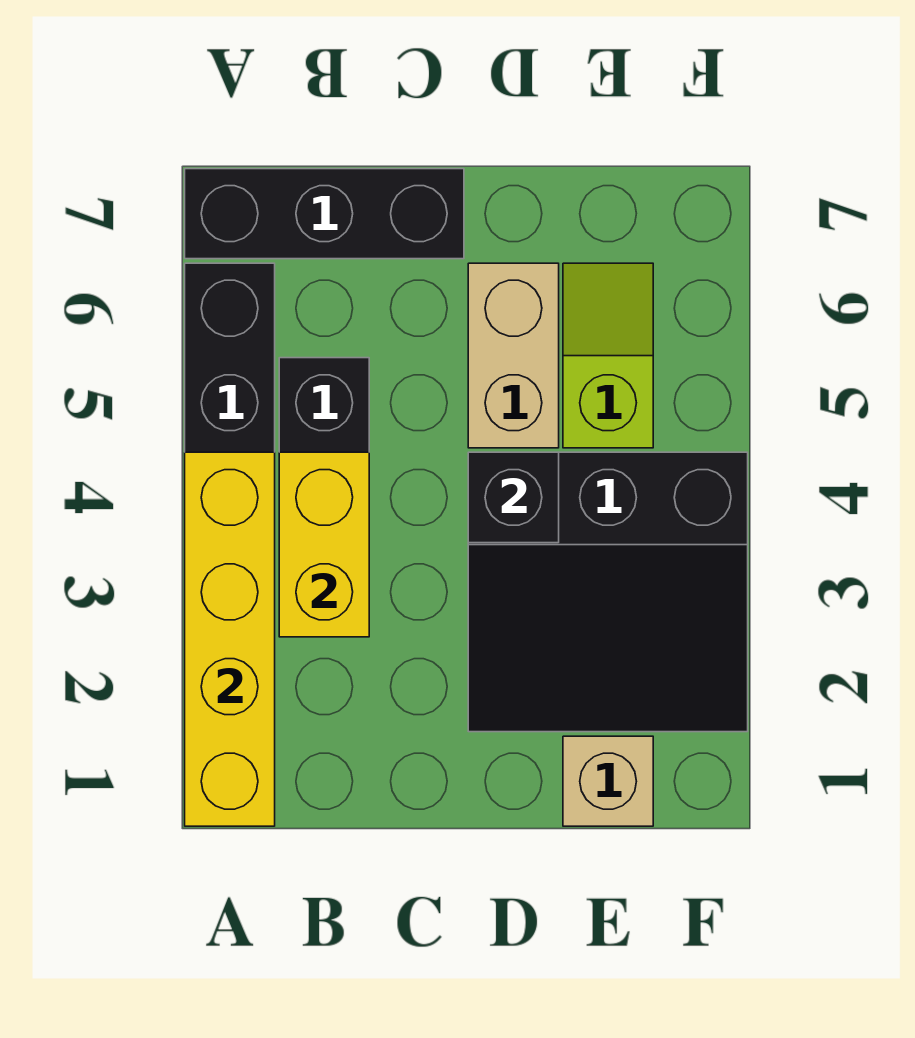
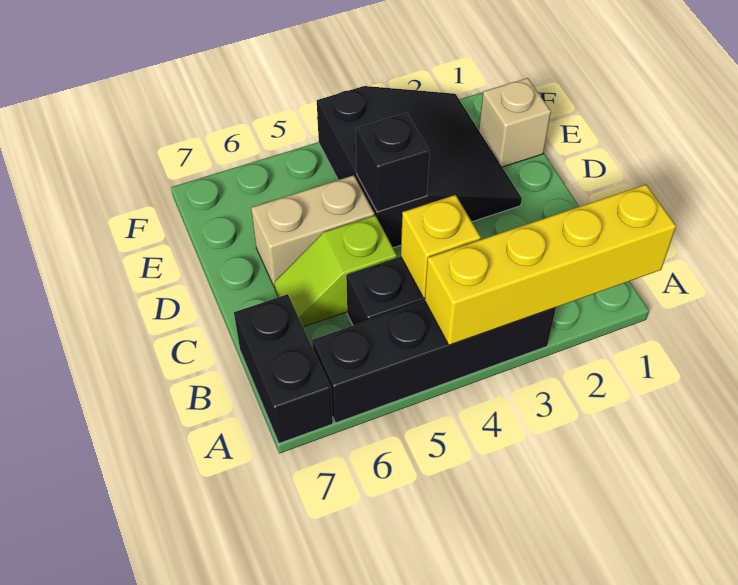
black brick A7:C7 level 1 -> black brick A7:B7 level 1
yellow brick B3:B4 level 2 -> yellow brick B4 level 2
lime slope E5:E6 level 1 top 5 -> lime slope C5:C6 level 1 top 5

